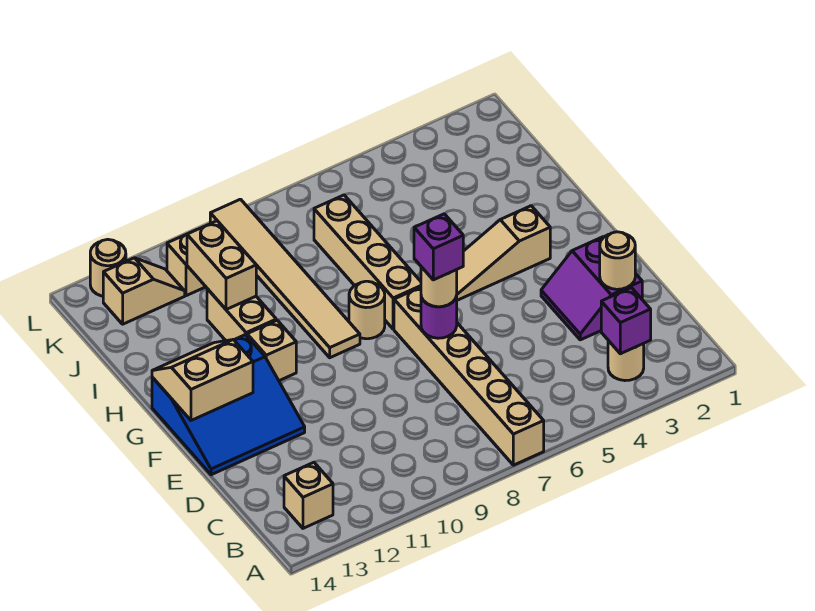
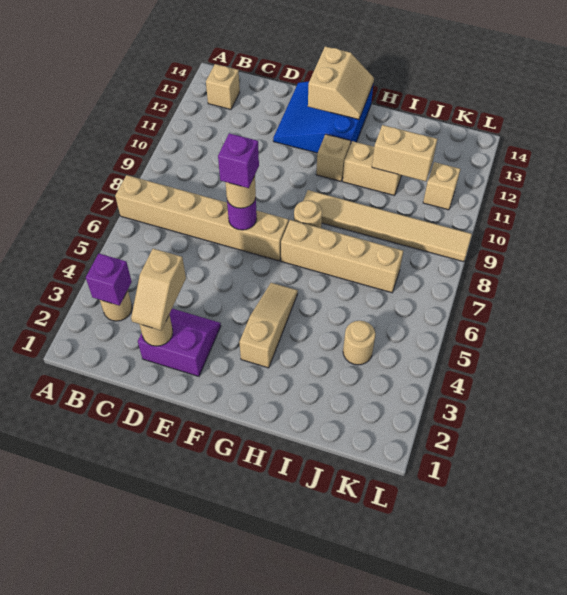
tan slope K12:K13 level 1 top 13 -> tan slope D2:D3 level 3 top 3
tan round brick L13 level 1 -> tan round brick J4 level 1

